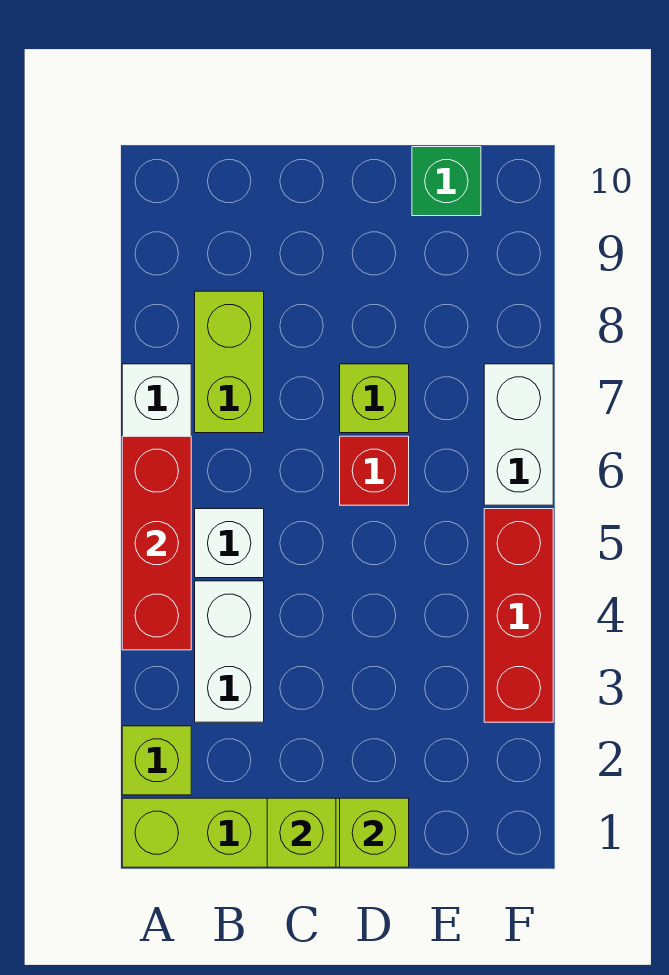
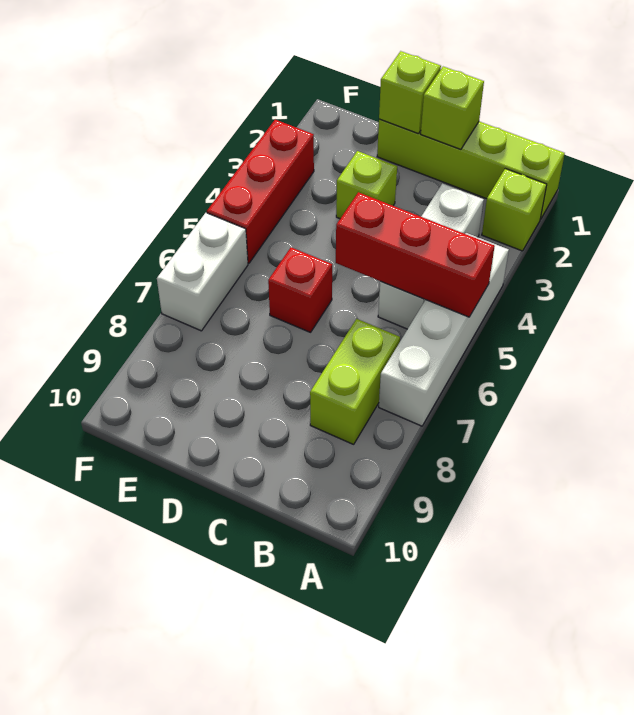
red brick A4:A6 level 2 -> red brick A5:C5 level 2
lime brick D7 level 1 -> lime brick D3 level 1
green brick E10 level 1 -> none

